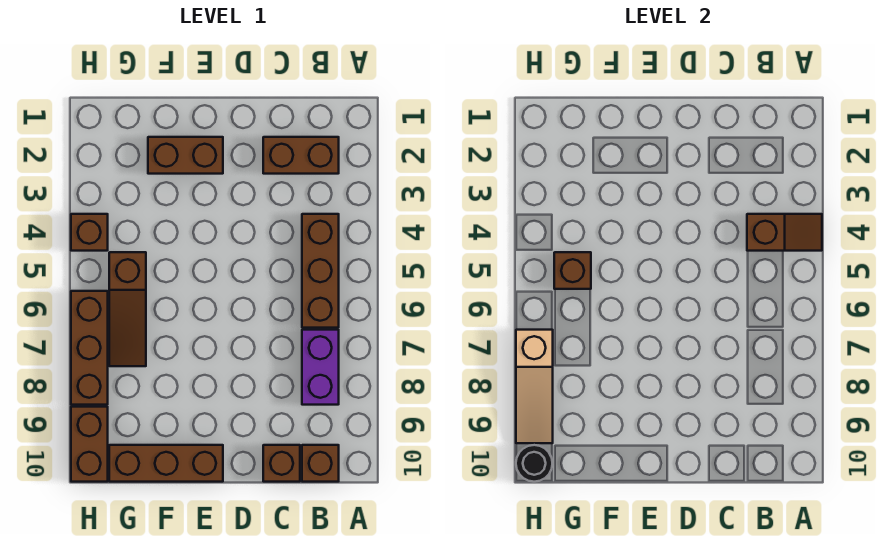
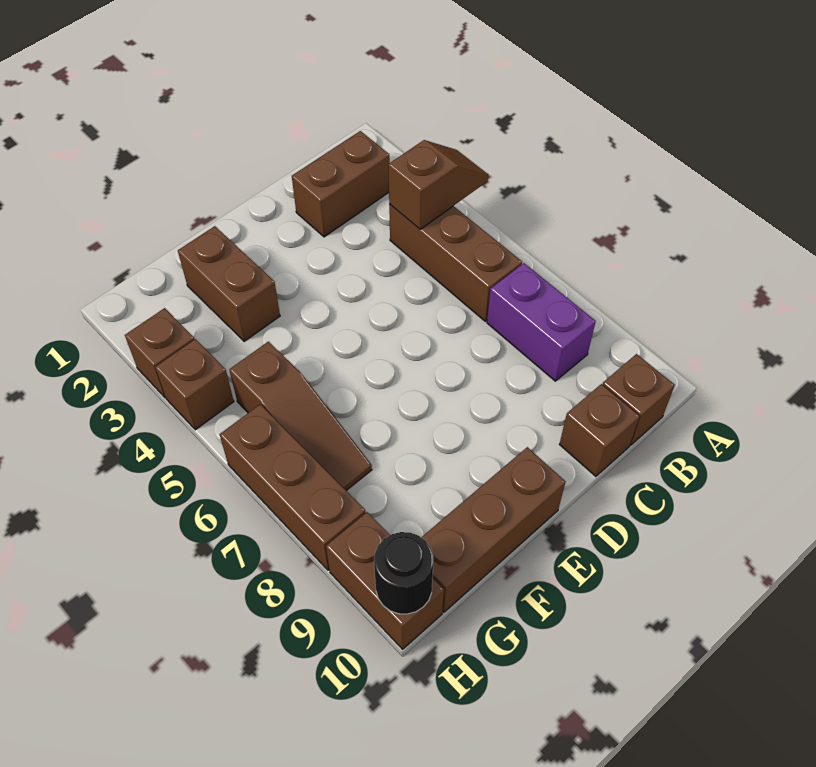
brown brick E2:F2 level 1 -> brown brick F2:F3 level 1
brown brick G5 level 2 -> brown brick H3 level 1
tan slope H7:H9 level 2 top 7 -> none

